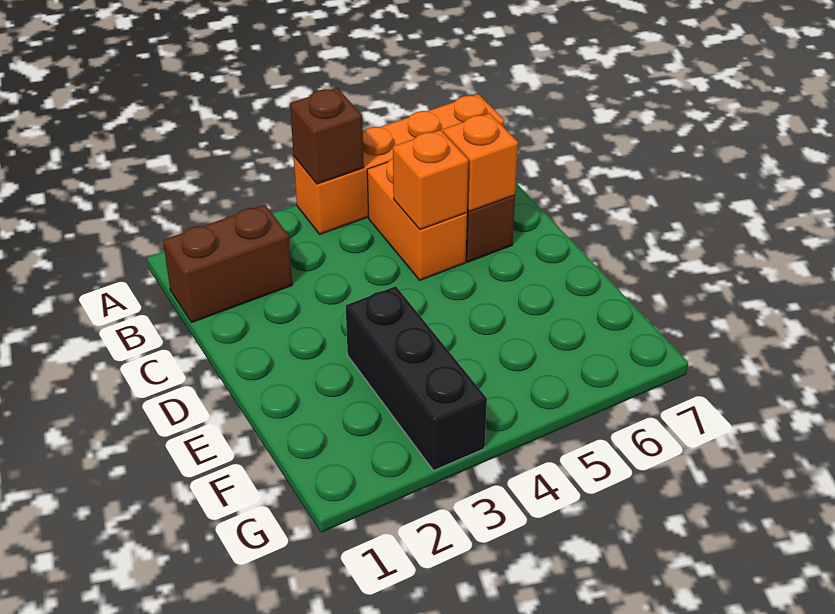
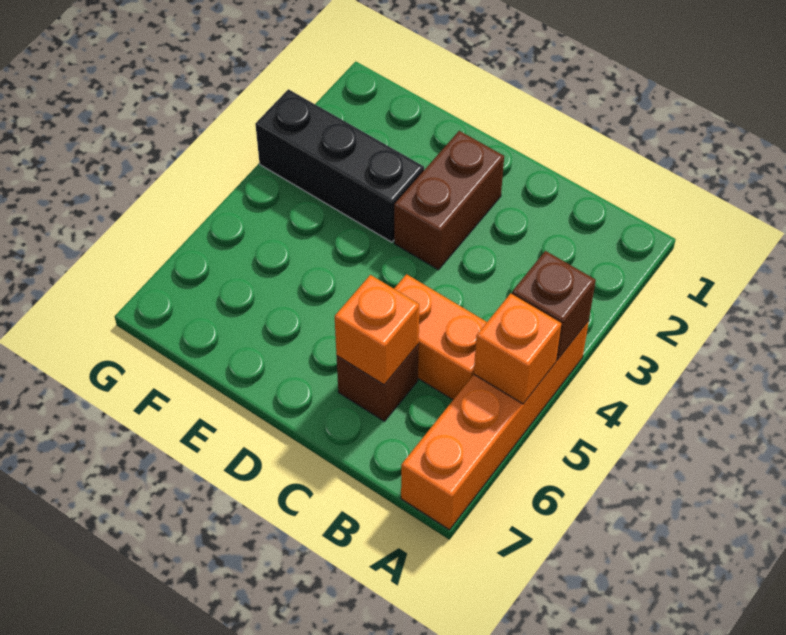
brown brick B1:B2 level 1 -> brown brick D2:D3 level 1
orange brick C5 level 2 -> orange brick A5 level 2

